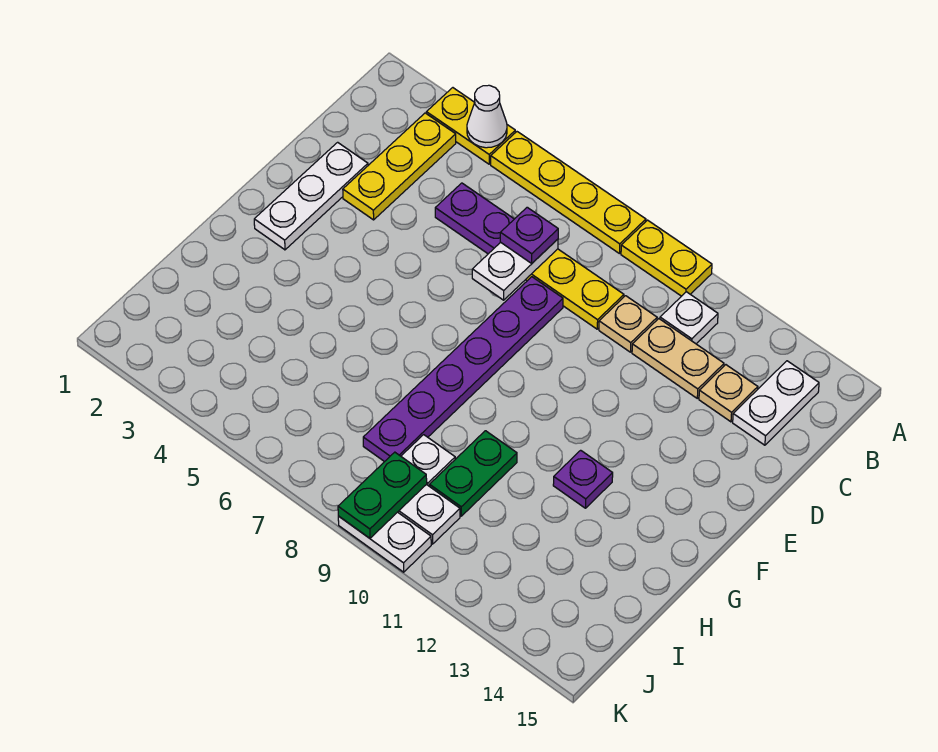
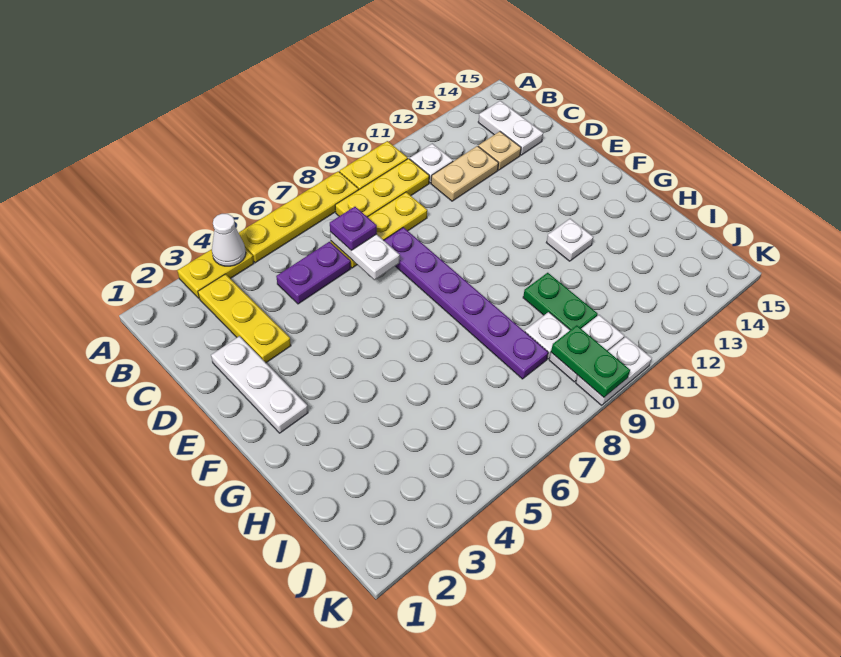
none -> yellow plate B8:B10 level 1
tan plate C10 level 1 -> none
purple plate G12 level 1 -> white plate G12 level 1

